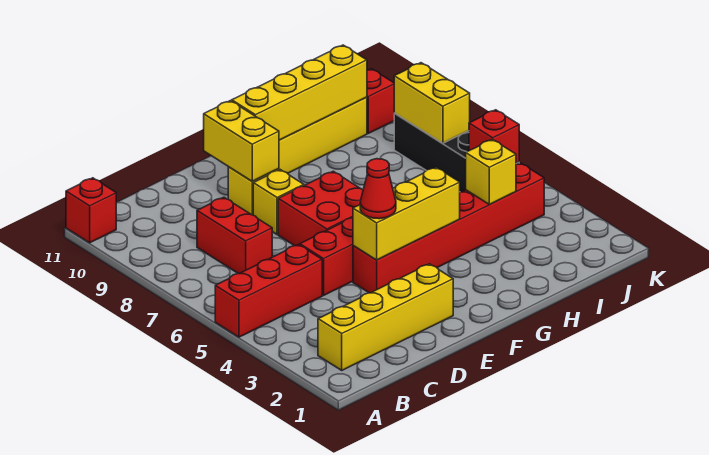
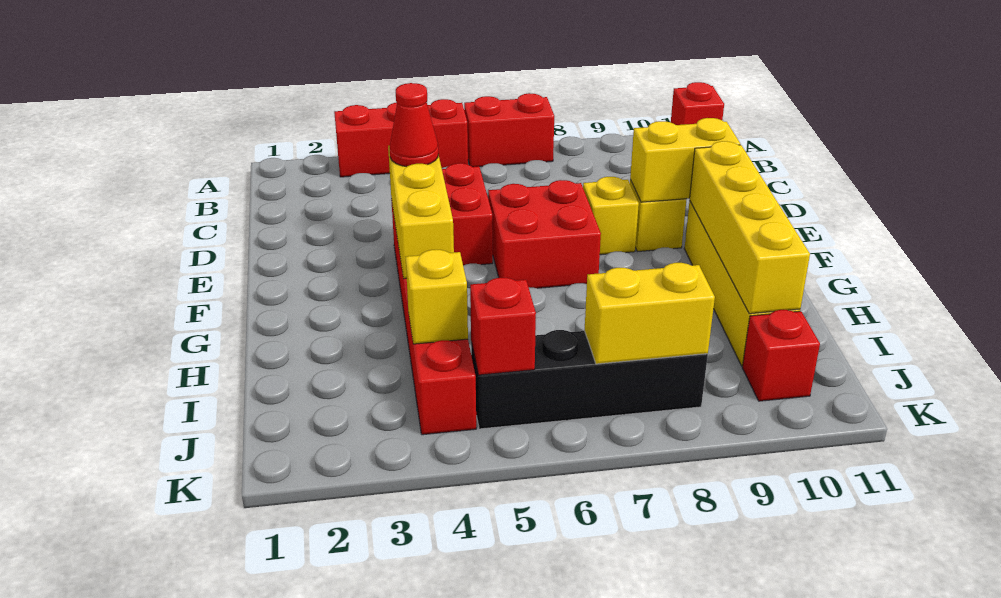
red brick A5:C5 level 1 -> red brick A3:A5 level 1
yellow brick B2:E2 level 1 -> none
red brick C7:C8 level 1 -> red brick A6:A7 level 1

